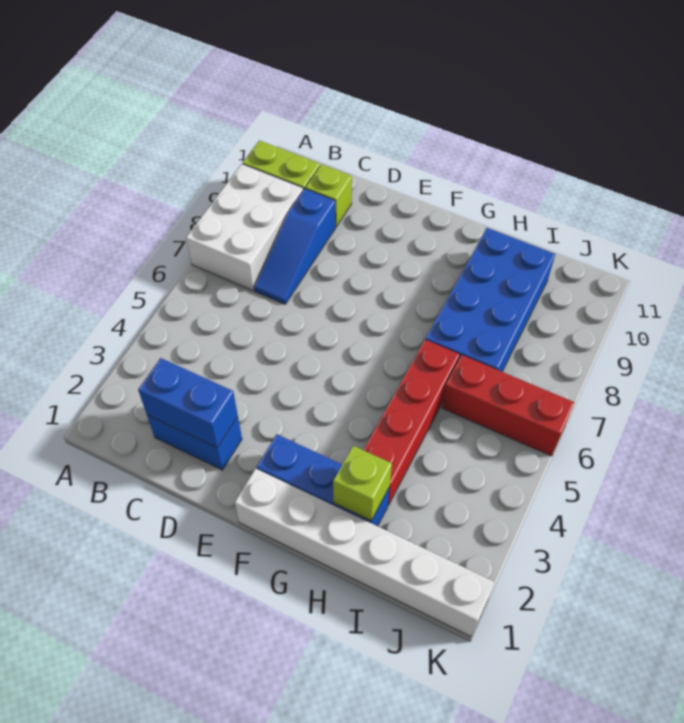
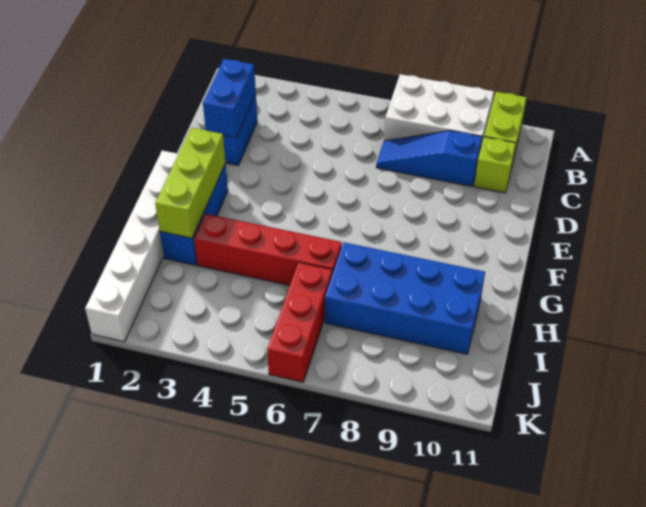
lime brick H2 level 2 -> lime brick F2:H2 level 2

